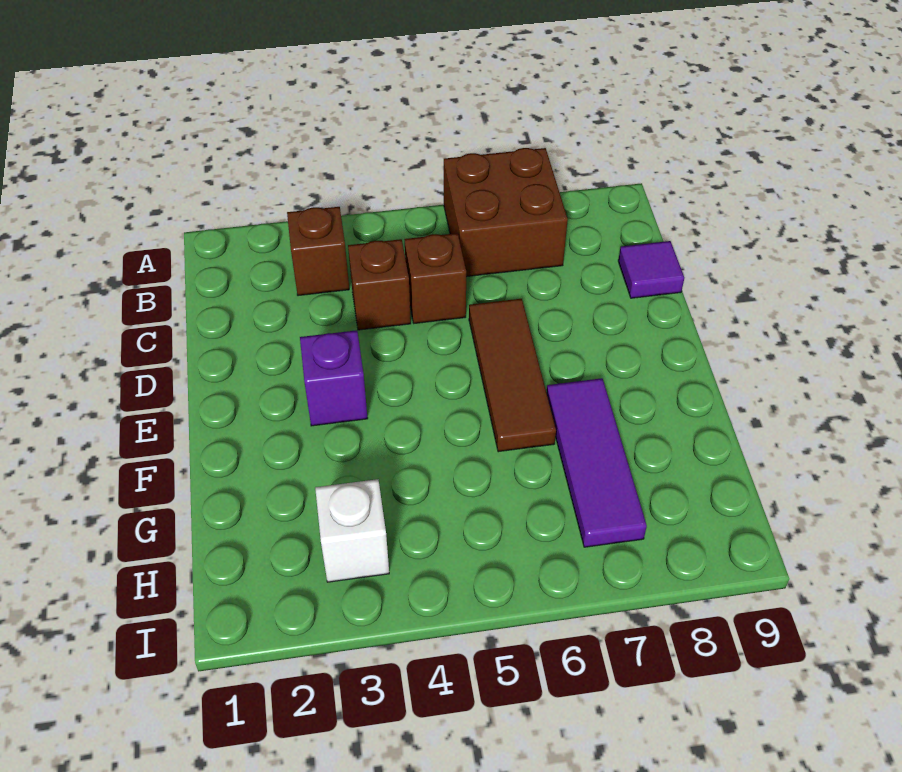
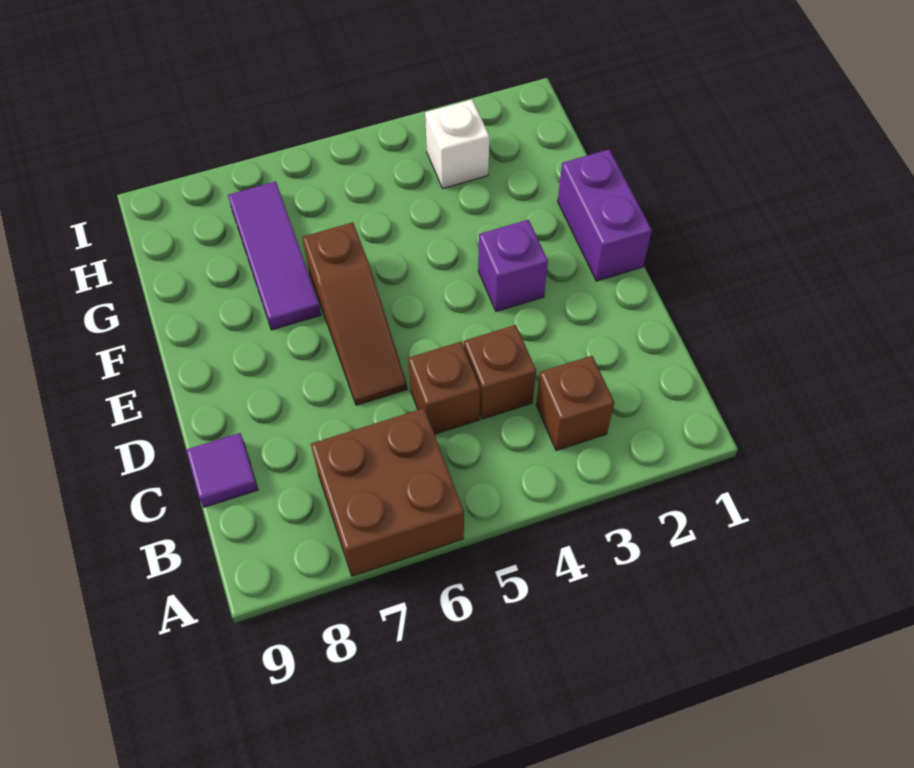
brown tile D6:F6 level 1 -> brown slope D6:F6 level 1 top F
none -> purple brick E1:F1 level 1

